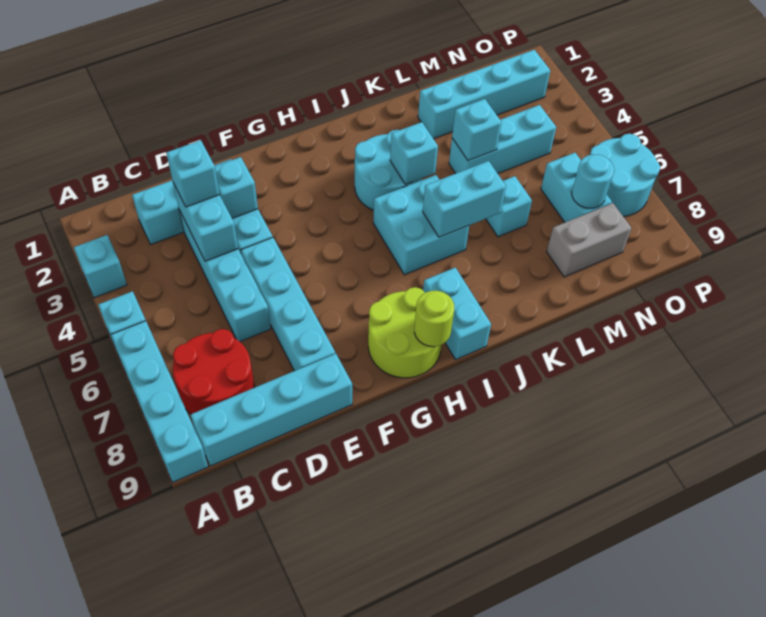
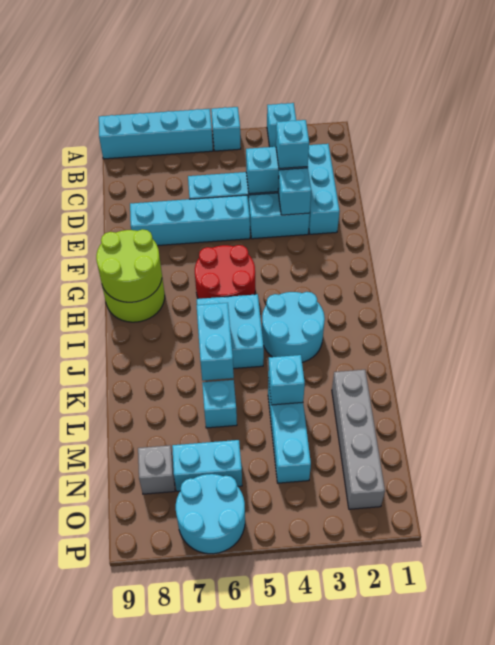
red round brick B7:C8 level 1 -> red round brick G5:H6 level 1
cyan brick B9:E9 level 1 -> none
lime round brick H9 level 2 -> lime round brick G8:H9 level 2
cyan brick I8:I9 level 1 -> none
cyan brick J4 level 2 -> none
cyan brick L2:O2 level 1 -> grey brick L2:O2 level 1
grey brick M8:N8 level 1 -> grey brick N8 level 1
cyan round brick N7 level 2 -> none

